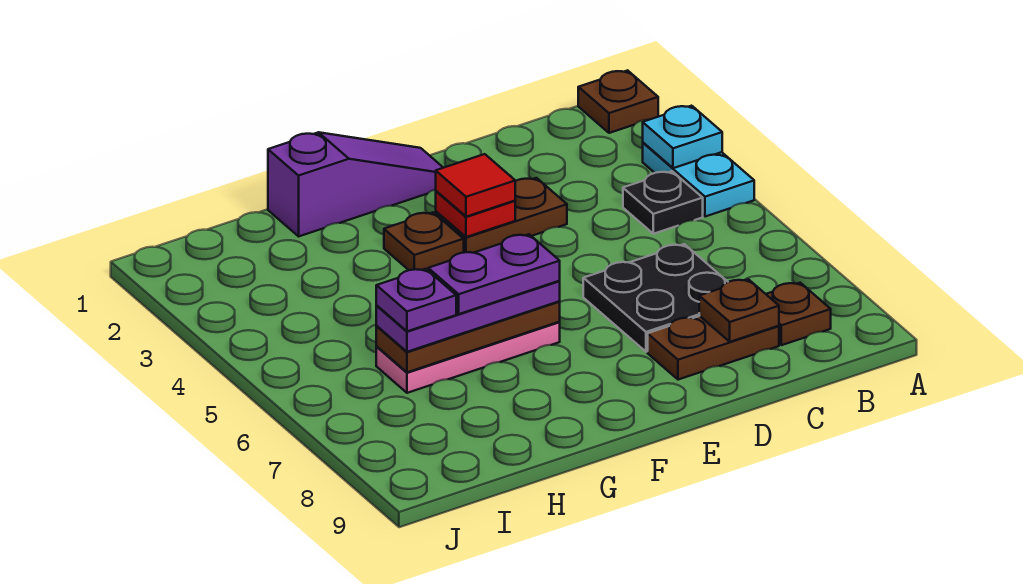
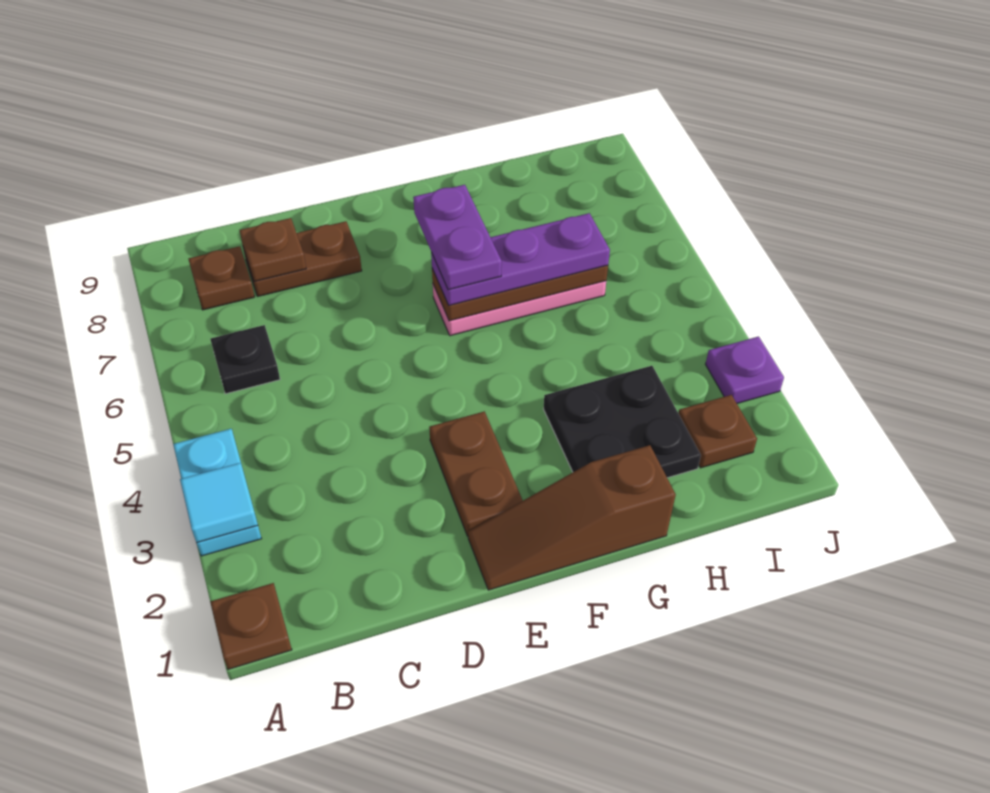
cyan plate A3 level 2 -> cyan tile A3 level 2
black plate B4 level 1 -> black plate B6 level 1
black plate C6:D7 level 1 -> black plate G2:H3 level 1
brown plate D3:E3 level 1 -> brown plate E2:E3 level 1
purple slope E1:G1 level 1 top G -> brown slope E1:G1 level 1 top G
red plate E3 level 2 -> none
red tile E3 level 3 -> none
brown plate F3 level 1 -> brown plate I2 level 1
purple plate F6:G6 level 4 -> purple plate F6:F7 level 4
purple plate H6 level 4 -> purple plate J3 level 1

